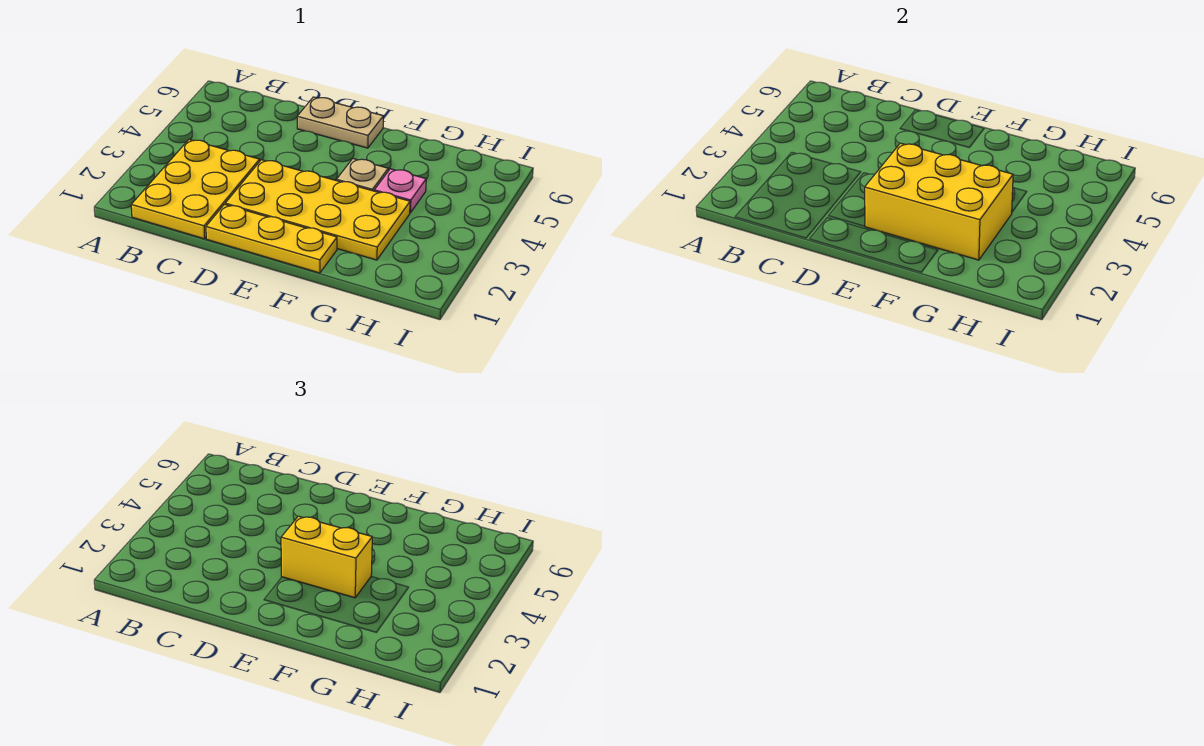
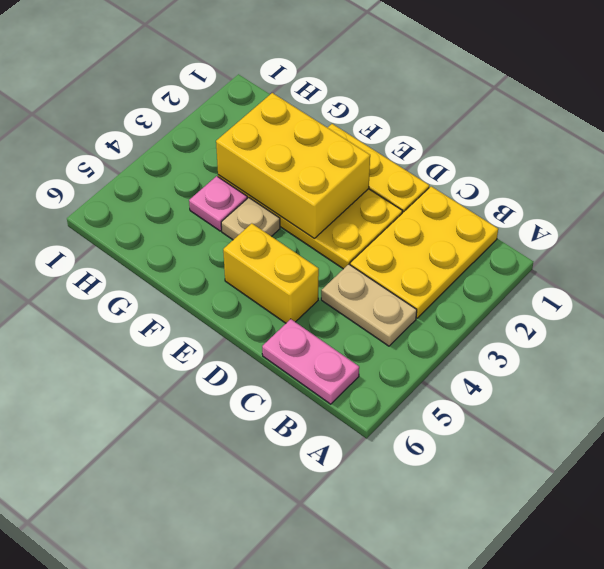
none -> pink plate B6:C6 level 1
tan plate D6:E6 level 1 -> tan plate B4:C4 level 1
yellow brick E3:F3 level 3 -> yellow brick D5:E5 level 1

